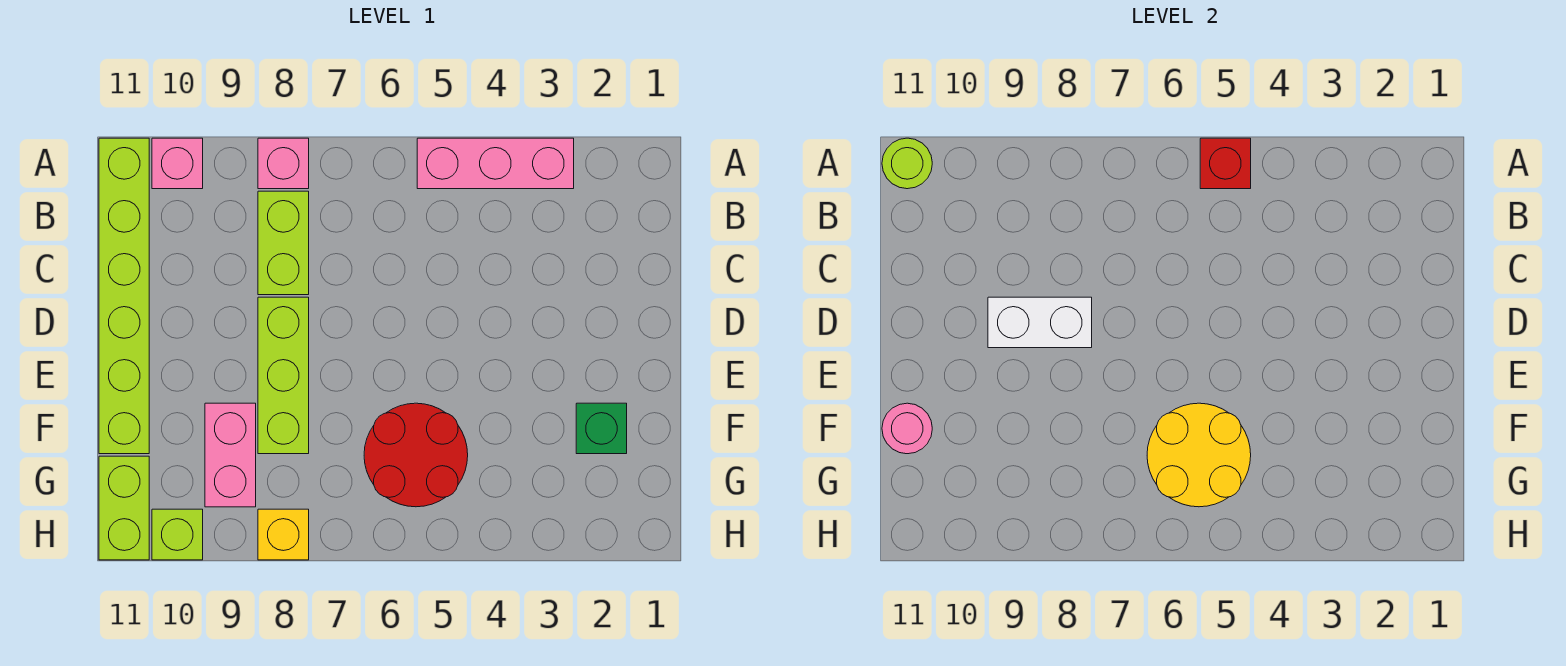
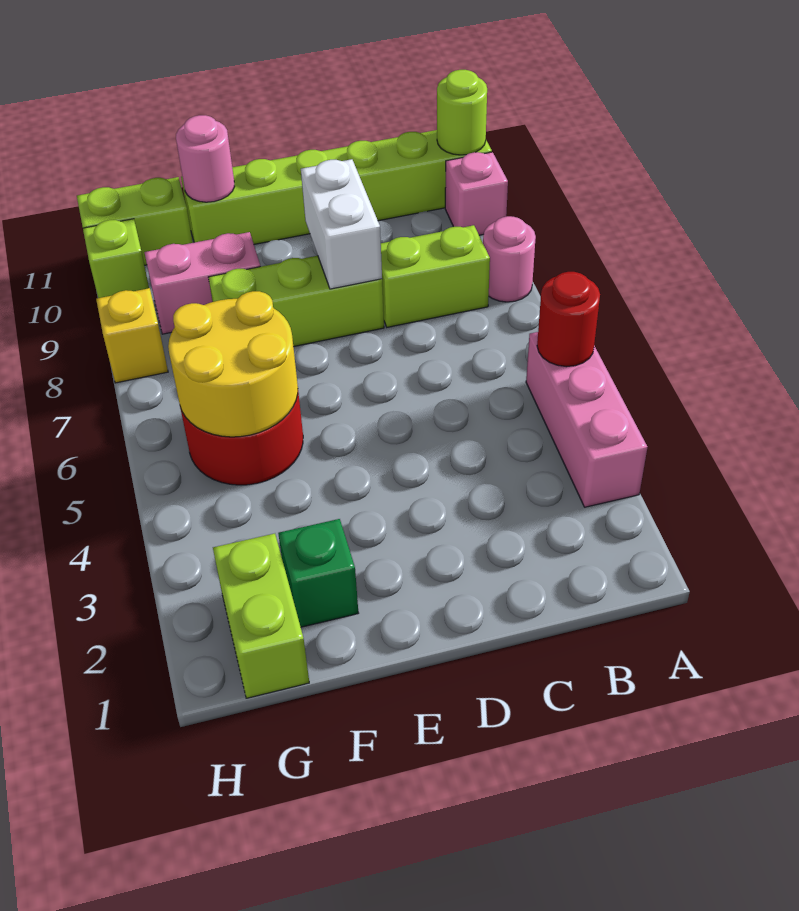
red brick A5 level 2 -> red round brick A5 level 2
pink brick A8 level 1 -> pink round brick A8 level 1
none -> lime brick G1:G2 level 1

